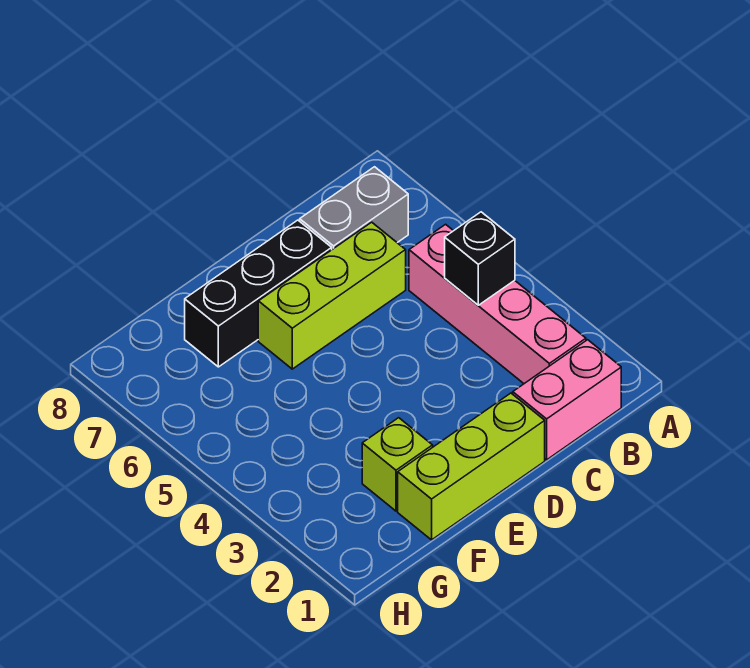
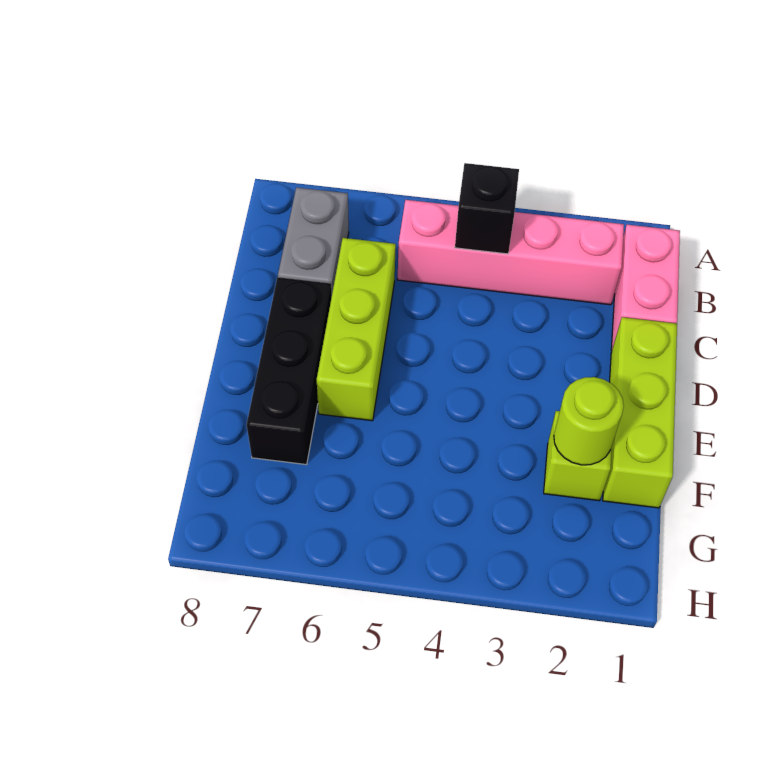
none -> lime round brick F2 level 2

